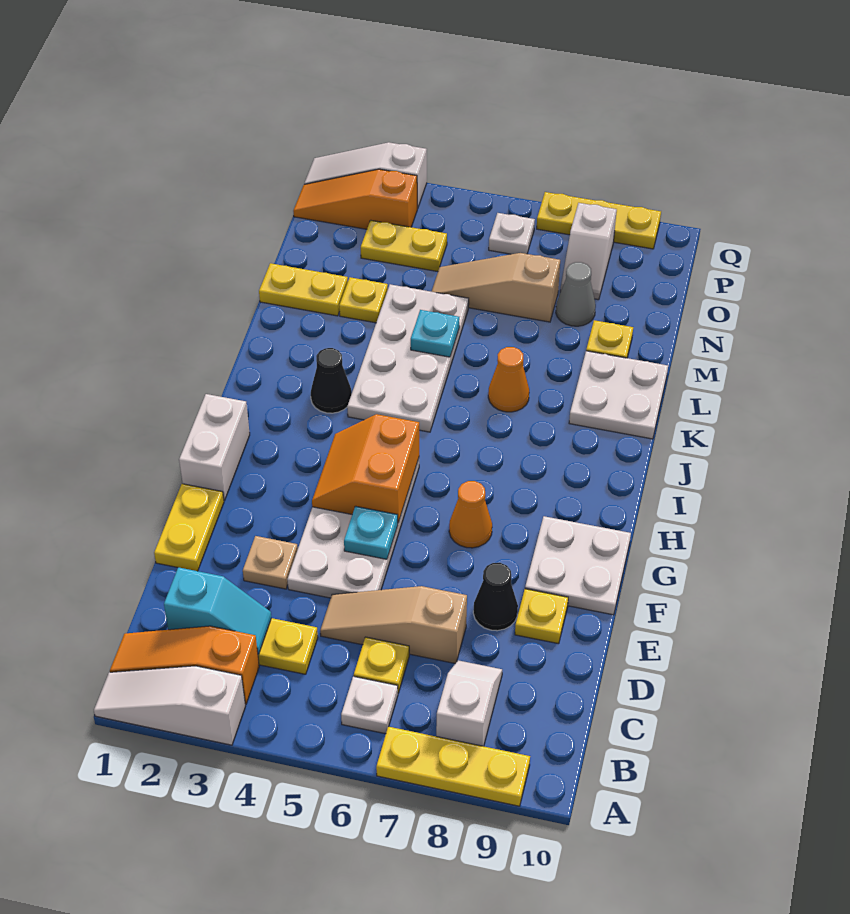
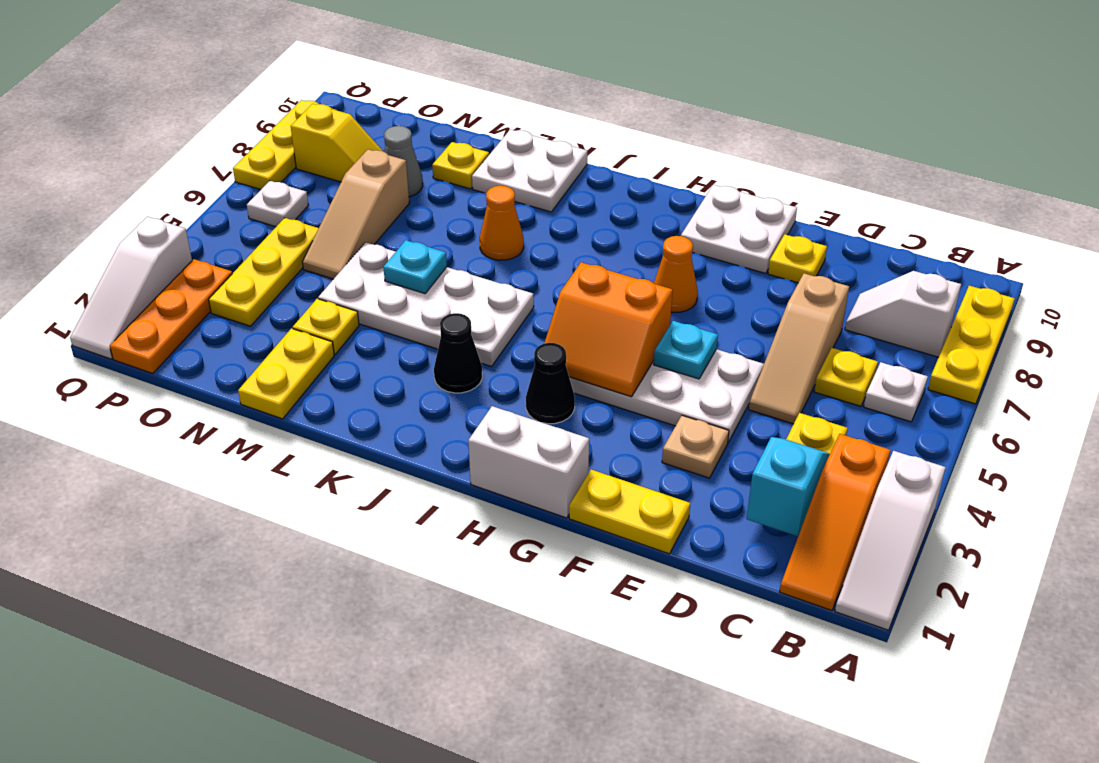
black cone E8 level 1 -> black cone H3 level 1
yellow plate O3:O4 level 1 -> yellow plate O3:O5 level 1
white slope O8:P8 level 1 top P -> yellow slope O8:P8 level 1 top P
orange slope P1:P3 level 1 top 3 -> orange plate P1:P3 level 1

